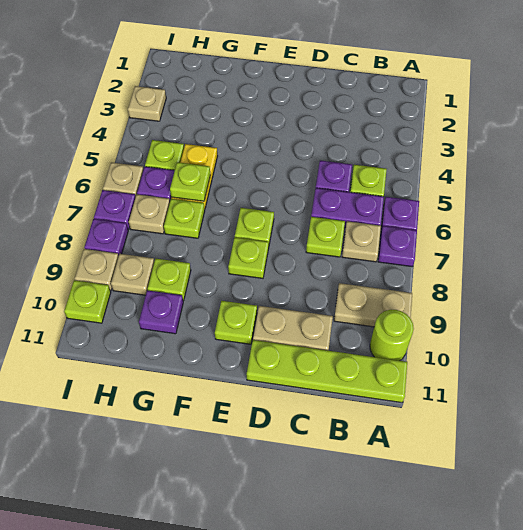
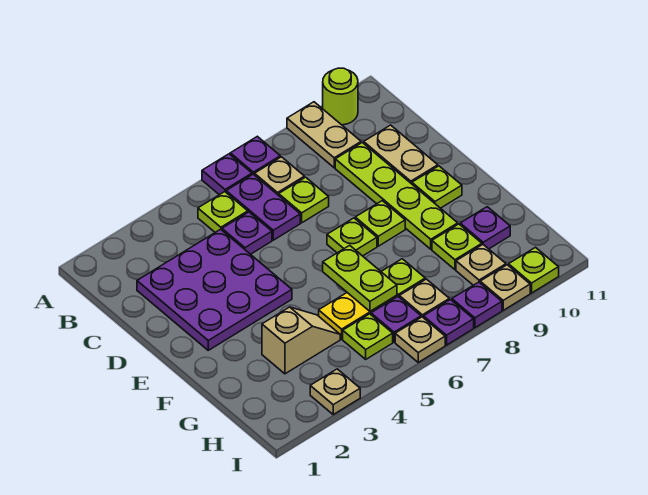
lime plate A11:D11 level 1 -> lime plate C9:F9 level 1
none -> purple plate C2:E4 level 1
none -> tan slope G3:G4 level 1 top 3
lime plate G6 level 2 -> lime plate F6:G6 level 2

